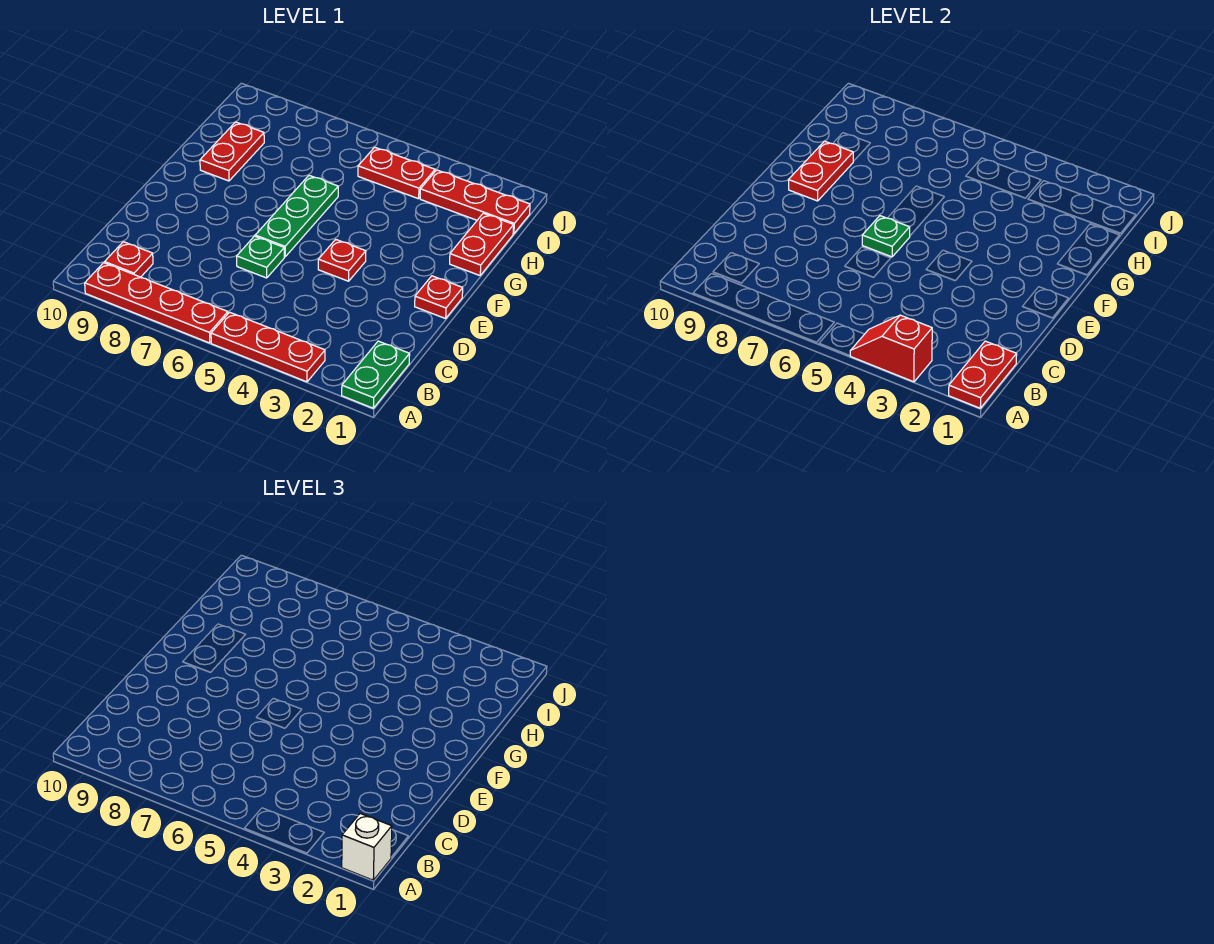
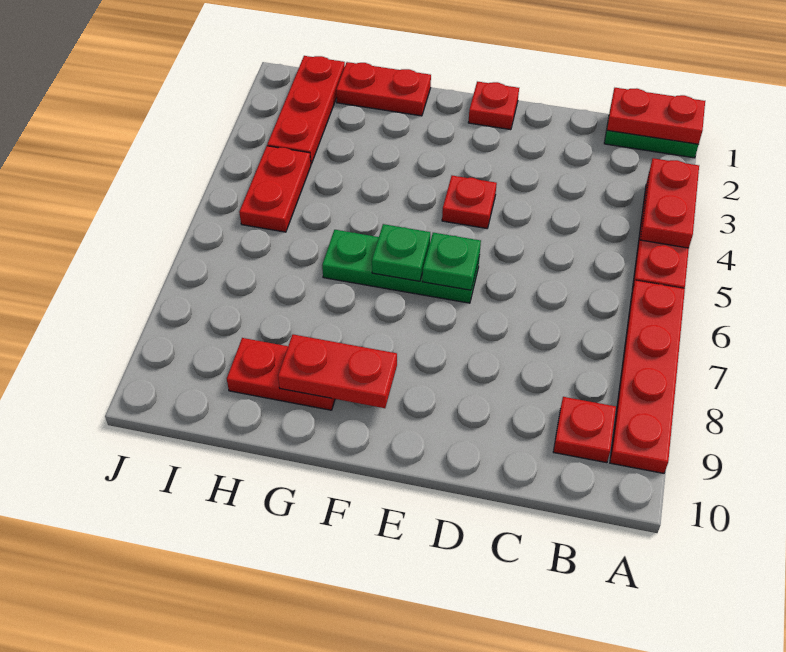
white brick A1 level 3 -> none
red slope A3:A4 level 2 top 3 -> red plate A3:A4 level 2
green plate D6 level 1 -> green plate F6 level 2

